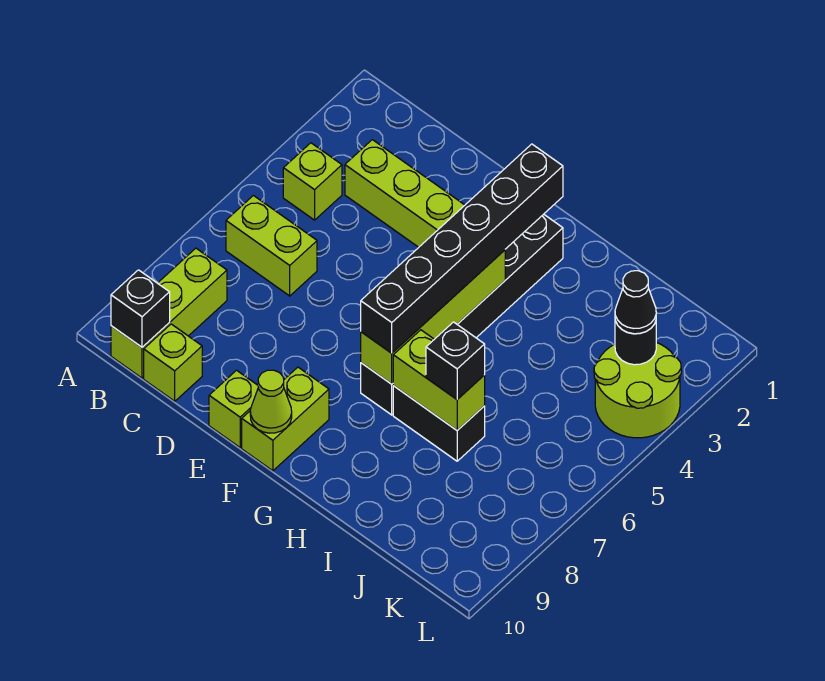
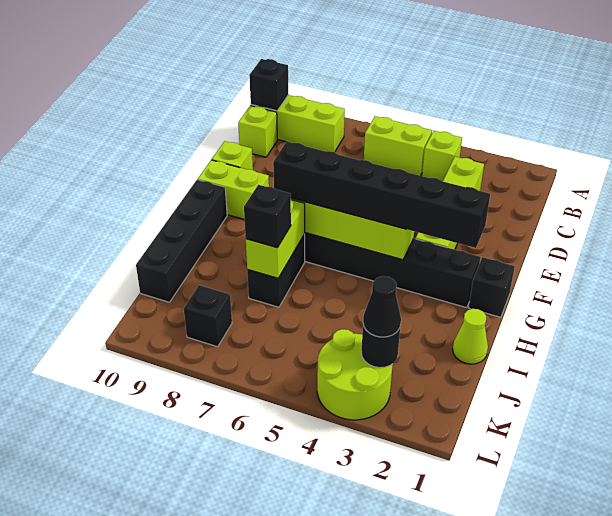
lime brick B6:C6 level 1 -> lime brick B5:B6 level 1
lime cone F10 level 2 -> lime cone I1 level 1
none -> black brick G1 level 1
none -> black brick G10:J10 level 1
none -> black brick K8 level 1

